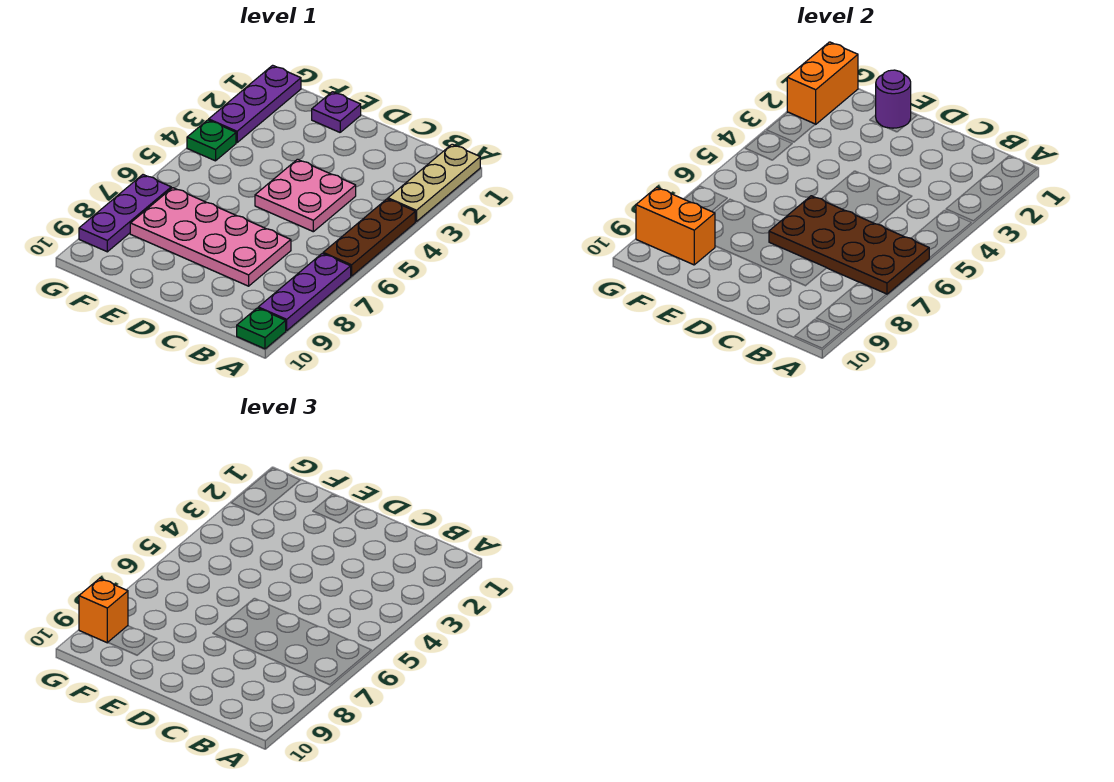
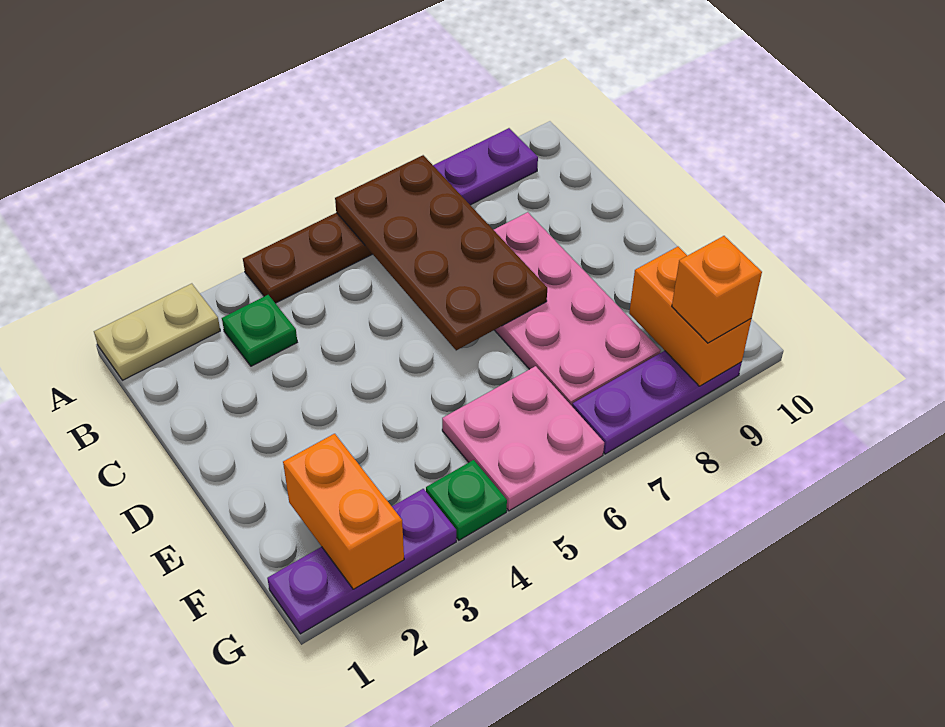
tan plate A1:A3 level 1 -> tan plate A1:A2 level 1
green plate A10 level 1 -> green plate B3 level 1
pink plate C4:D5 level 1 -> pink plate F5:G6 level 1
purple plate E1 level 1 -> none
purple round brick E1 level 2 -> none
orange brick G1:G2 level 2 -> orange brick F2:G2 level 2

